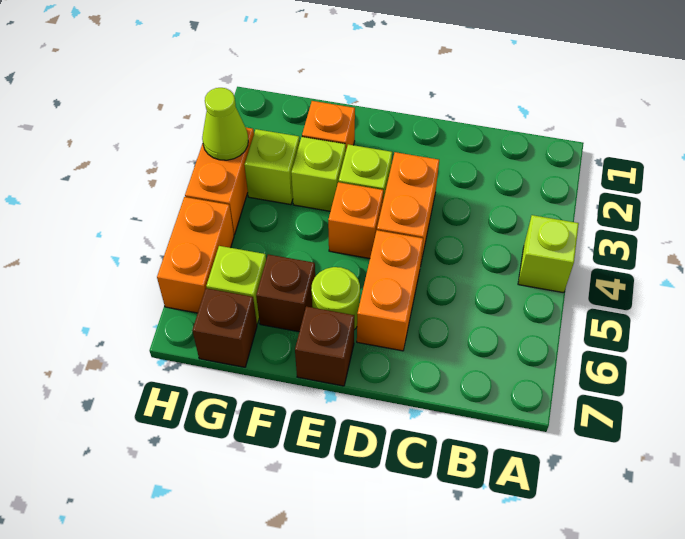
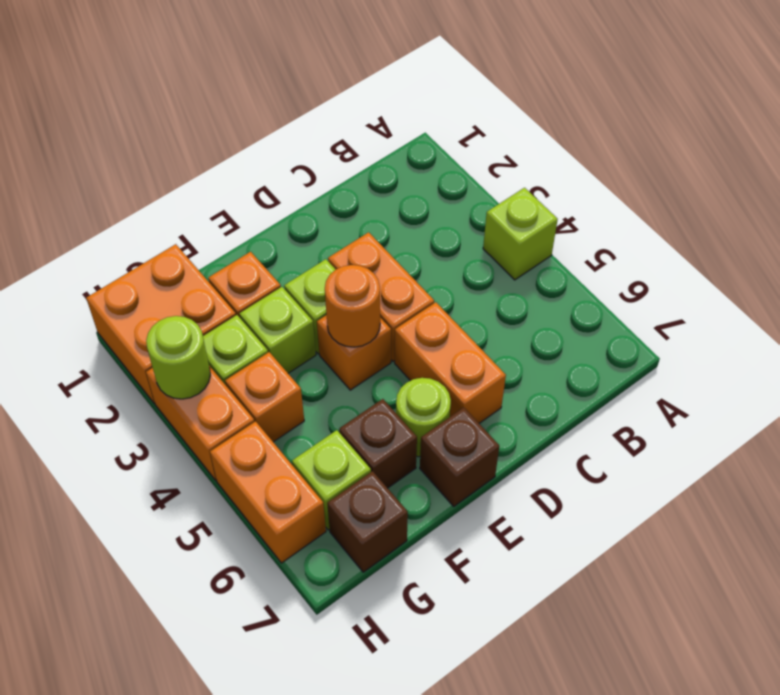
none -> orange round brick E4 level 2
none -> orange brick G1:H2 level 1
none -> orange brick G4 level 1
lime cone H3 level 2 -> lime round brick H3 level 2

